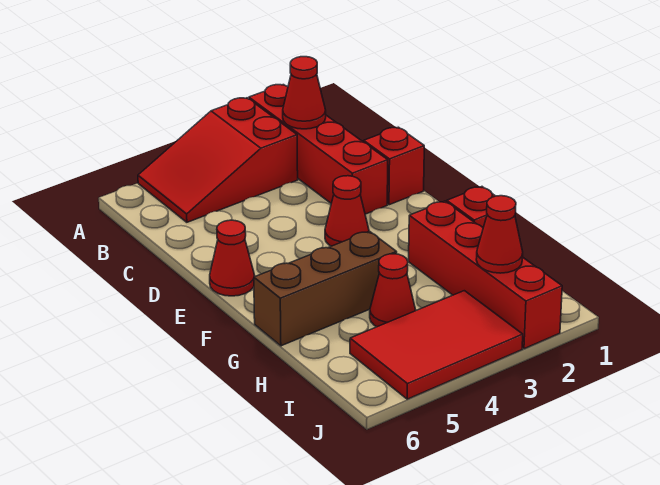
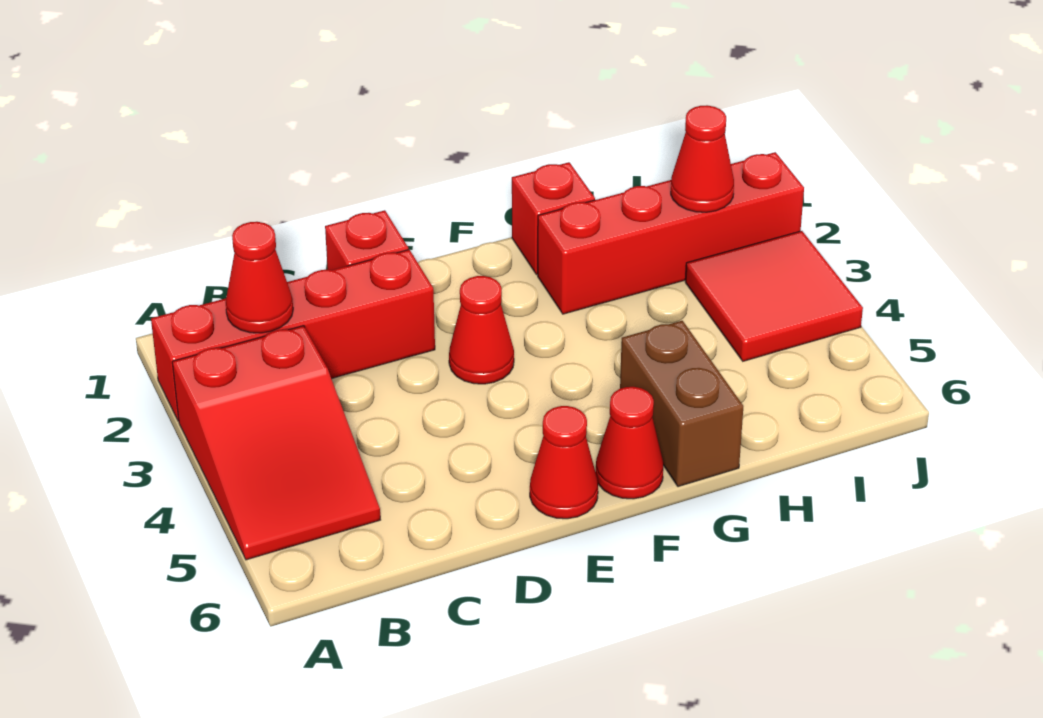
brown brick G4:G6 level 1 -> brown brick G5:G6 level 1
red cone H4 level 1 -> red cone F6 level 1
red tile I3:J5 level 1 -> red tile I3:J4 level 1

